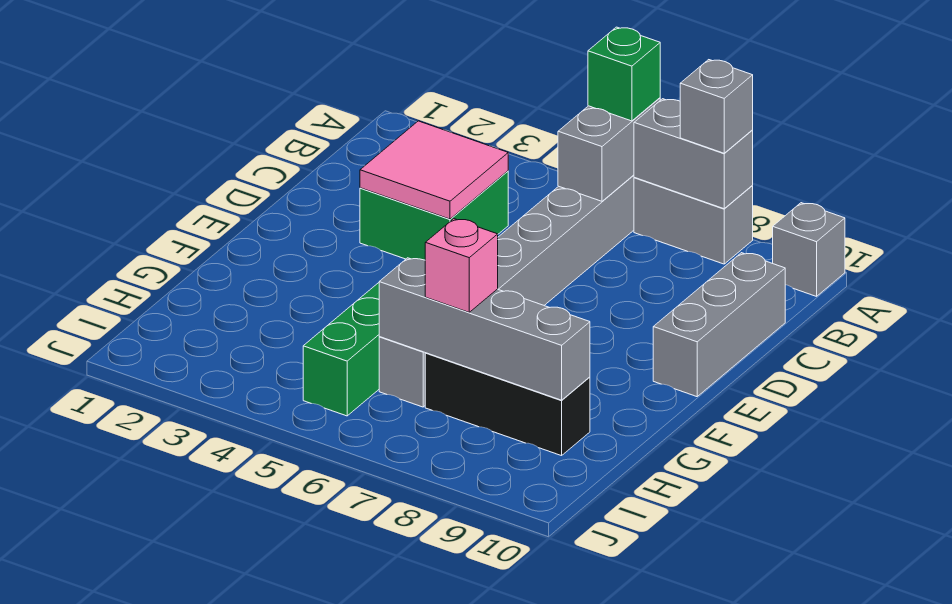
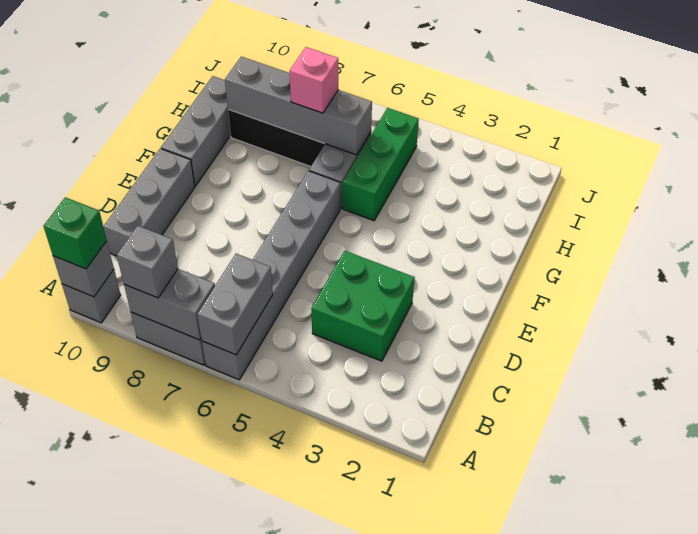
green brick A6 level 3 -> green brick A10 level 3
none -> grey brick A10 level 2
pink tile C3:D4 level 2 -> none
none -> grey brick F10:H10 level 1

